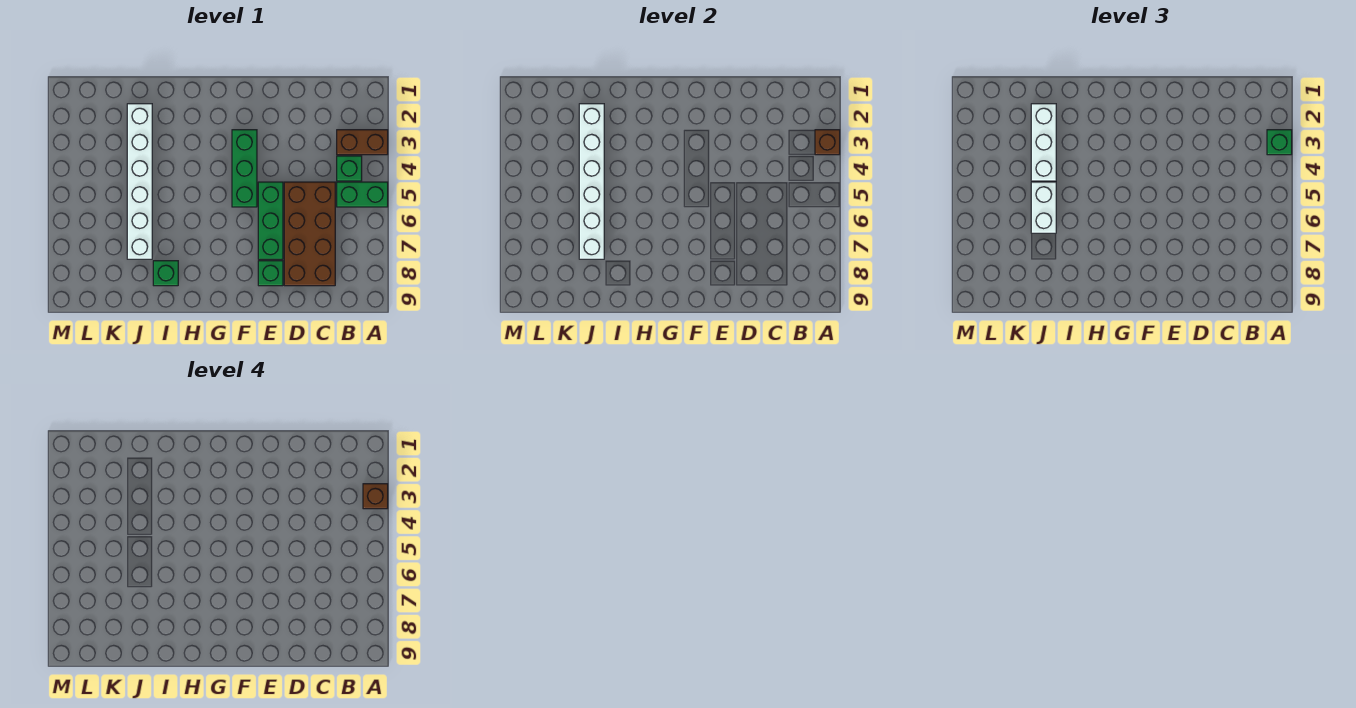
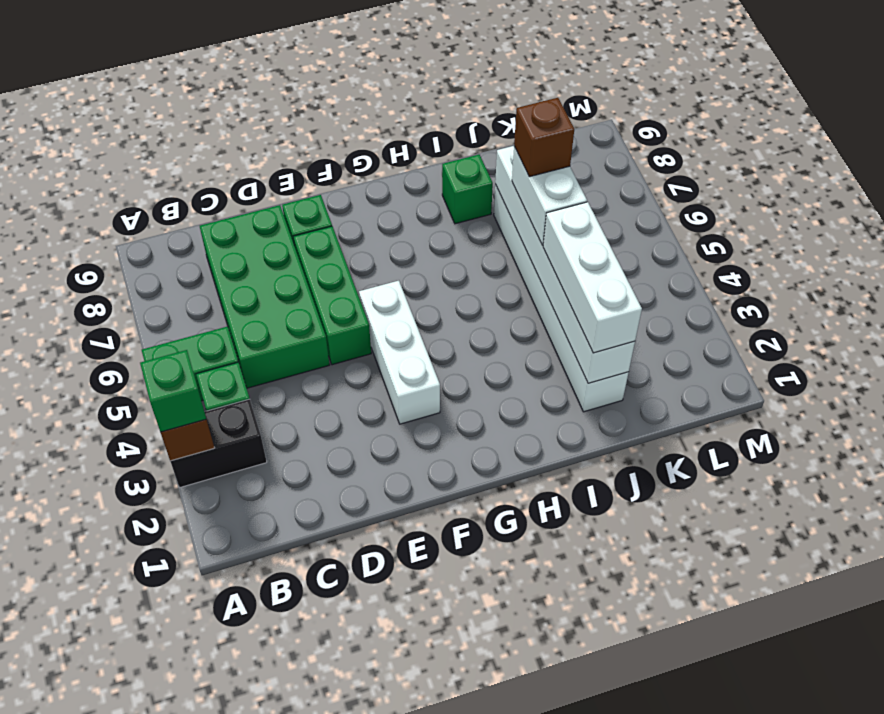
brown brick A3:B3 level 1 -> black brick A3:B3 level 1
brown brick A3 level 4 -> brown brick J6 level 4
brown brick C5:D8 level 1 -> green brick C5:D8 level 1
green brick F3:F5 level 1 -> white brick F3:F5 level 1

